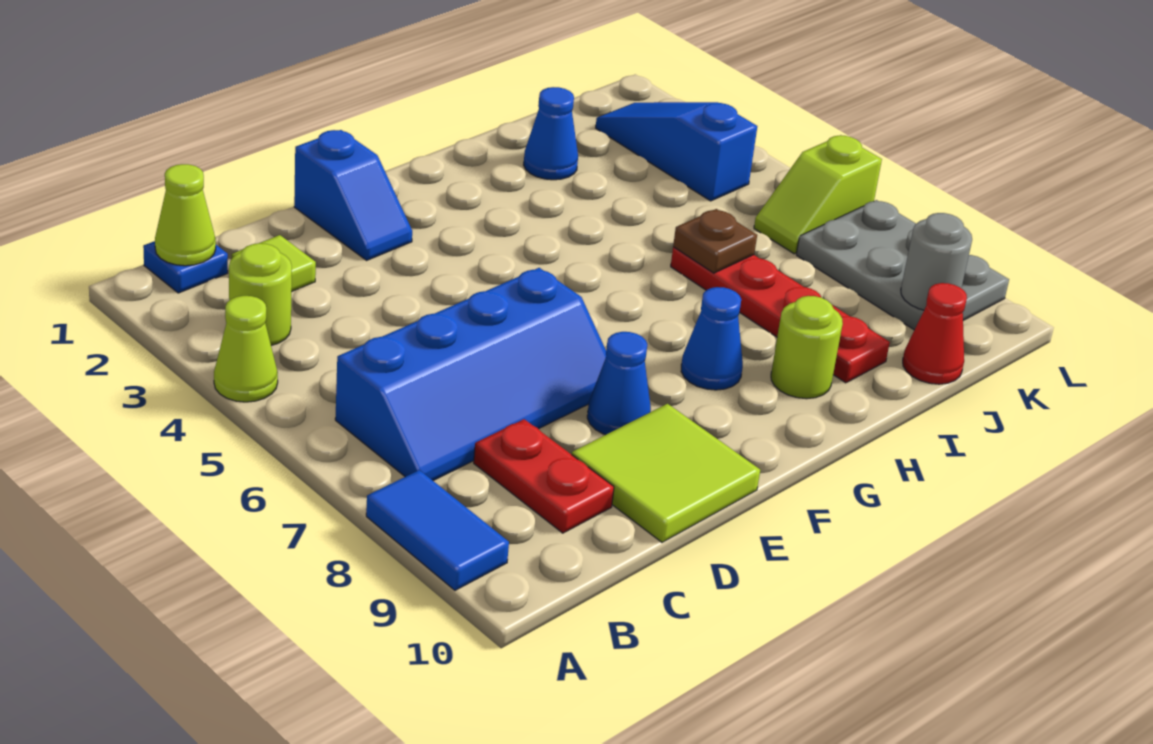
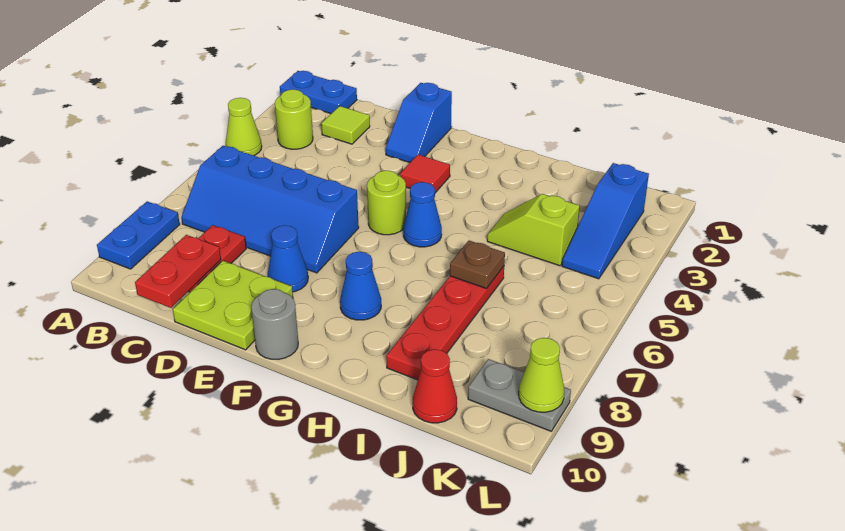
blue tile A8:A9 level 1 -> blue plate A8:A9 level 1
blue plate B1 level 1 -> blue plate A1:B1 level 1
lime cone B1 level 2 -> lime cone L9 level 2
none -> red plate C9:C10 level 2
lime tile D9:E10 level 1 -> lime plate D9:E10 level 1
none -> red tile F3 level 1
lime round brick H9 level 1 -> lime round brick F5 level 1
blue cone I2 level 1 -> blue cone G5 level 1
blue slope K2:K4 level 1 top 4 -> blue slope K2:K4 level 1 top 2
lime slope K6:L6 level 1 top L -> lime slope I4:J4 level 1 top J
grey plate K7:L9 level 1 -> grey plate K9:L9 level 1
grey round brick K9 level 2 -> grey round brick F10 level 1

